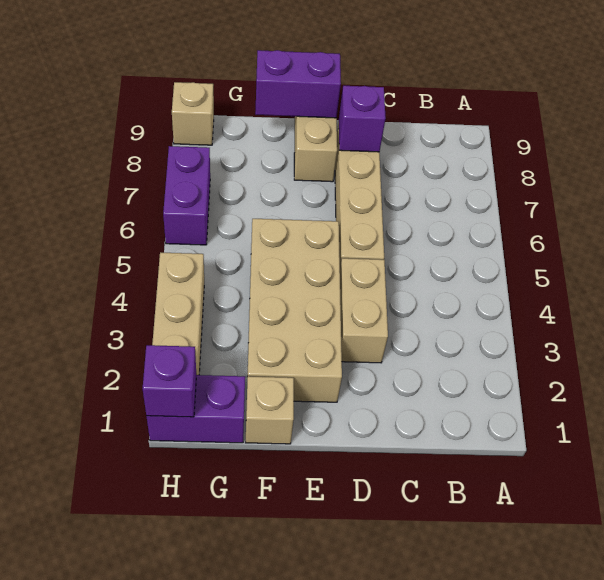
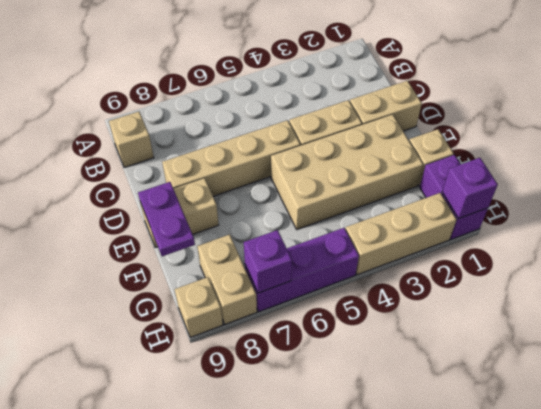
none -> tan brick B9 level 1
none -> tan brick D1:D2 level 1
purple brick D8 level 2 -> purple brick H7 level 2
purple brick E9:F9 level 2 -> purple plate E9:F9 level 2
none -> tan brick G8:H8 level 1
purple brick H6:H7 level 1 -> purple brick H5:H7 level 1

